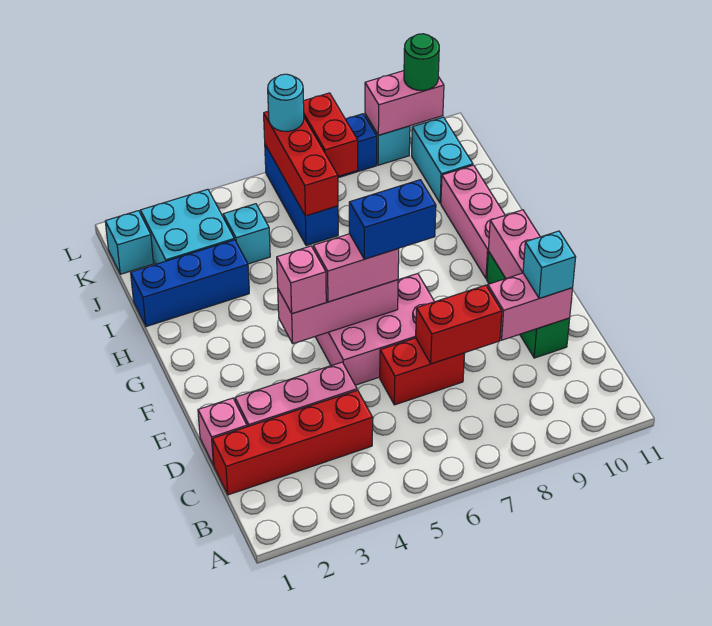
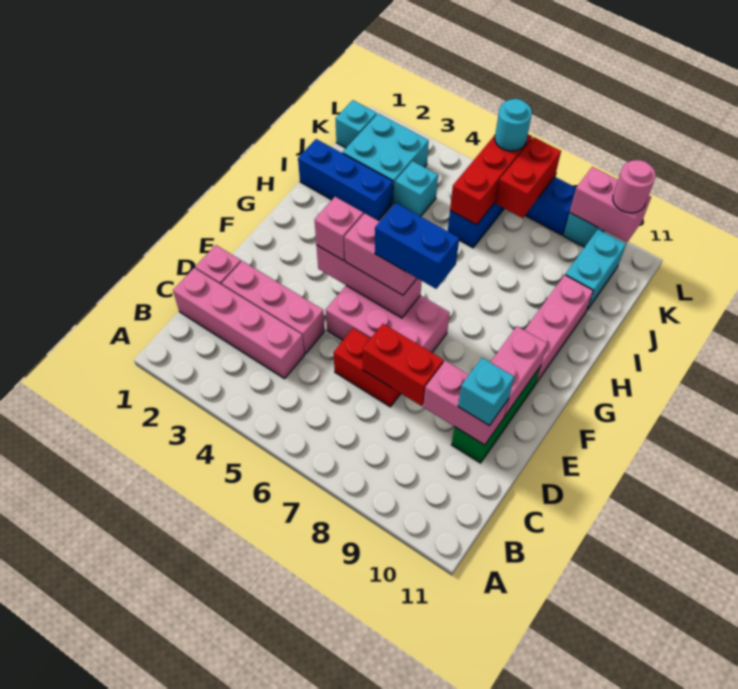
red brick C1:C4 level 1 -> pink brick C1:C4 level 1
green round brick L10 level 3 -> pink round brick L10 level 3

